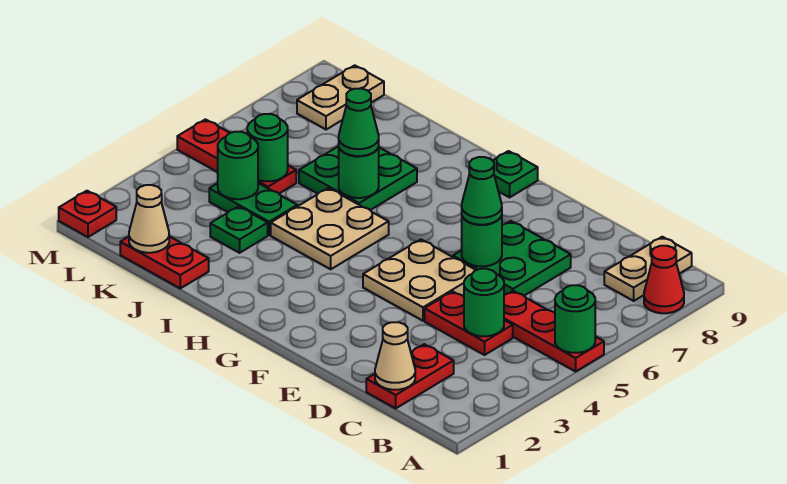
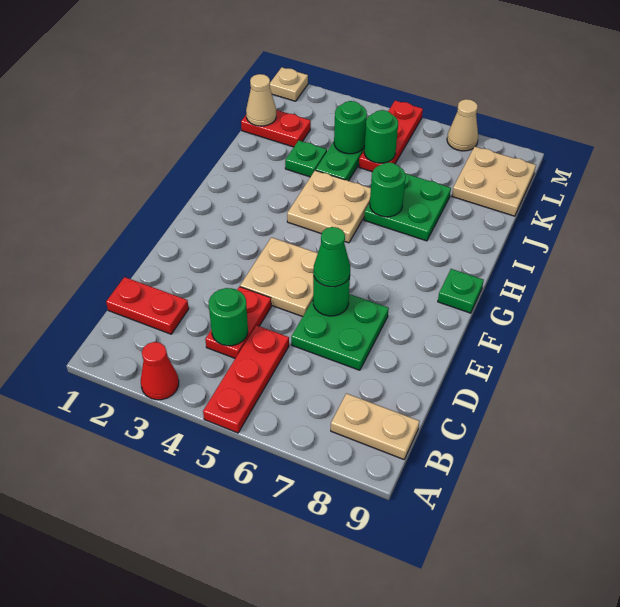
green round brick A5 level 2 -> none
red cone A8 level 1 -> red cone A3 level 1
tan cone C1 level 2 -> tan cone M7 level 1
green cone I6 level 3 -> none
red plate J1:K1 level 1 -> red plate K1:K2 level 1
tan plate L8:L9 level 1 -> tan plate K8:L9 level 1
red plate M1 level 1 -> tan plate M1 level 1

